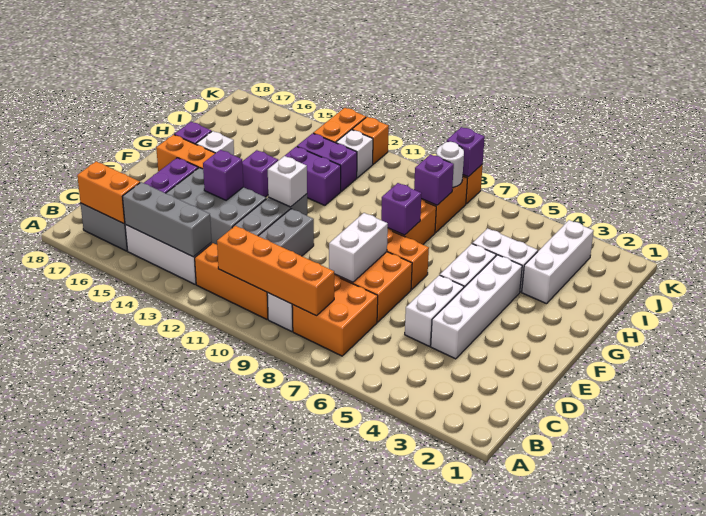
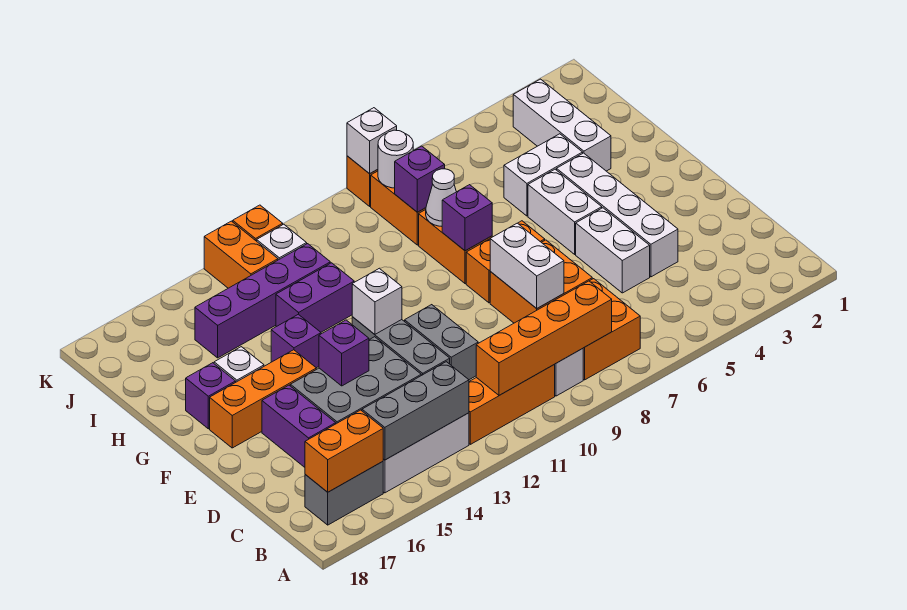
none -> white cone H8 level 2
purple brick I12:I13 level 1 -> purple brick I12:I15 level 1
purple brick K8 level 2 -> white brick K8 level 2

